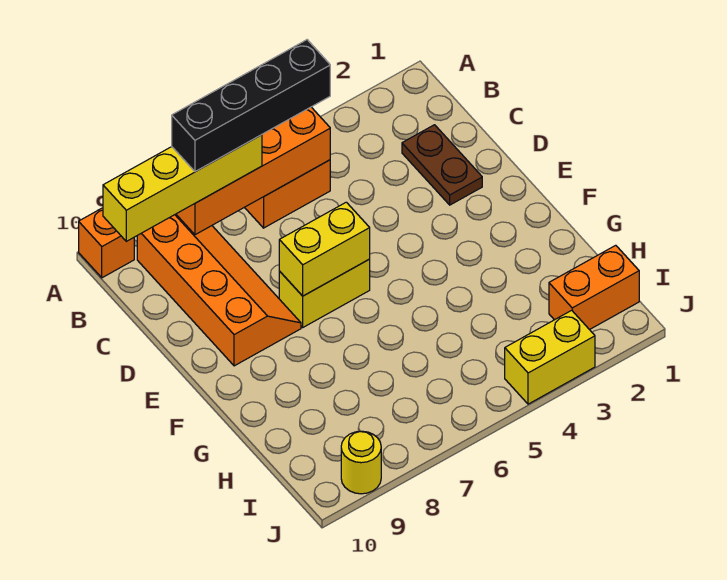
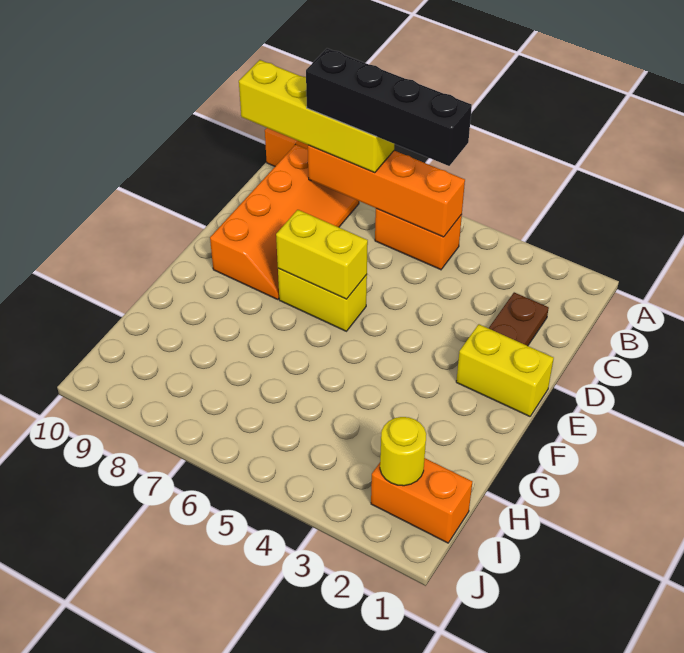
yellow brick J3:J4 level 1 -> yellow brick E1:E2 level 1
yellow round brick J9 level 1 -> yellow round brick I2 level 2

